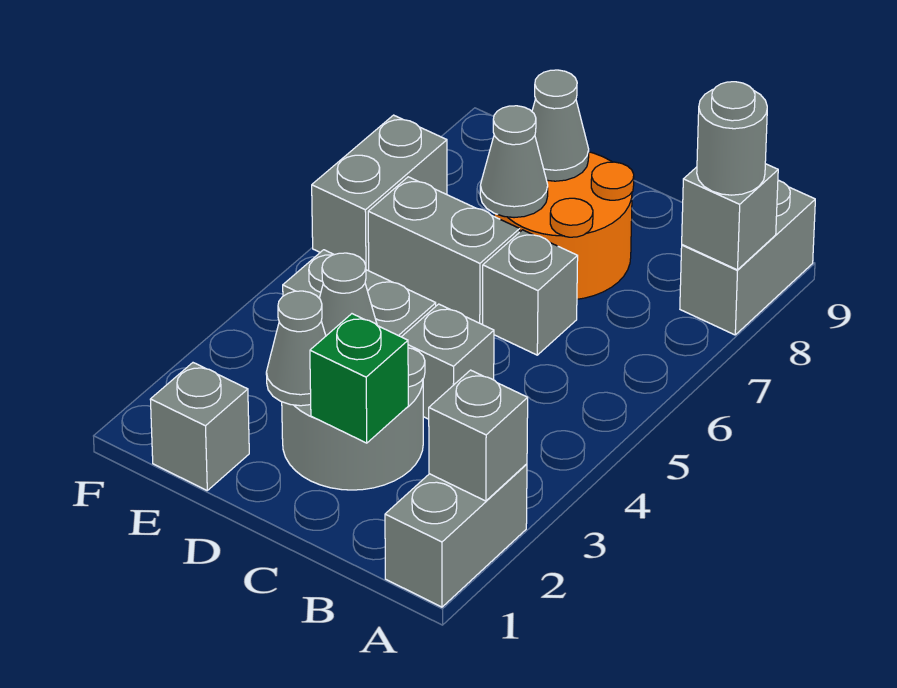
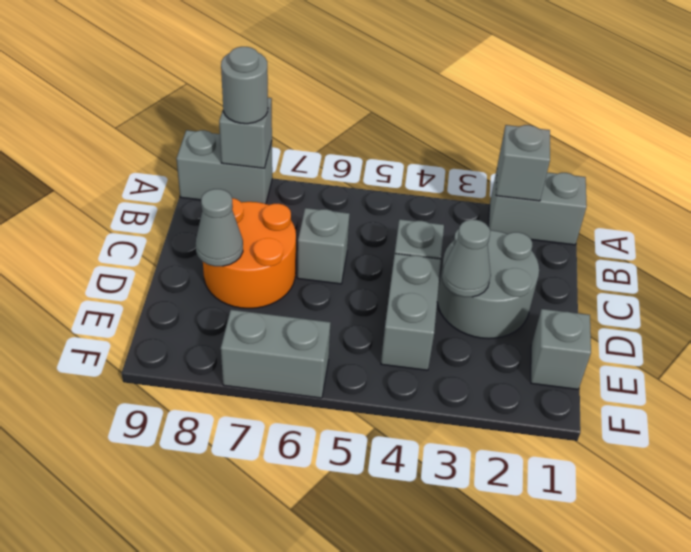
green brick C2 level 2 -> none
grey cone D2 level 2 -> none
grey brick D6:E6 level 1 -> none
grey cone D7 level 2 -> none

